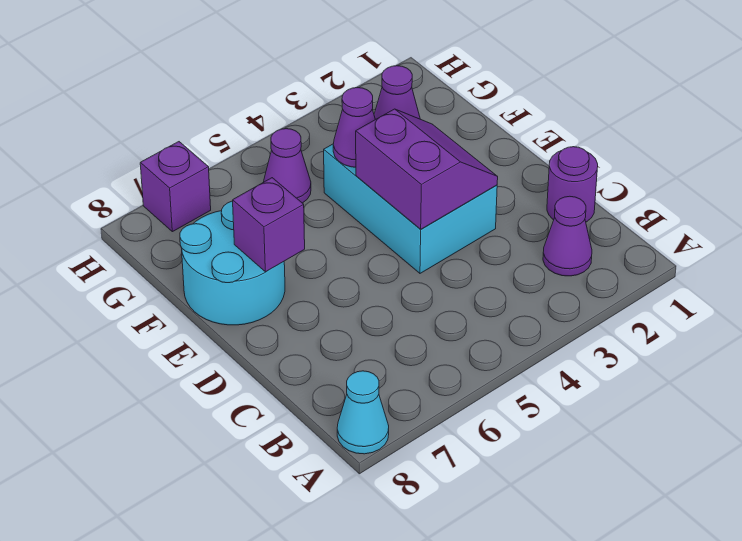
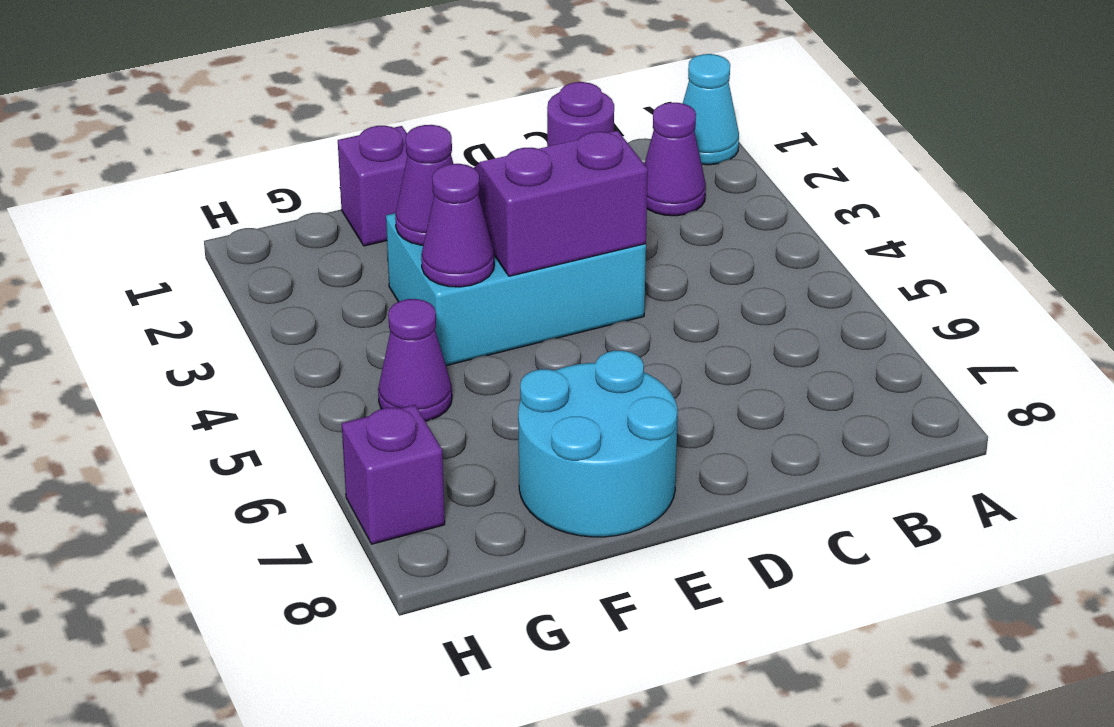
cyan cone A8 level 1 -> cyan cone A1 level 1
purple brick E7 level 2 -> purple brick F1 level 1

